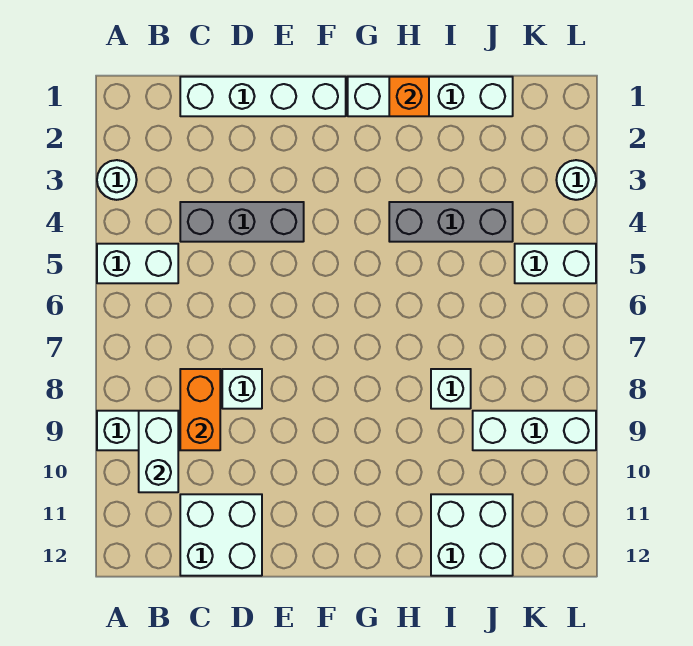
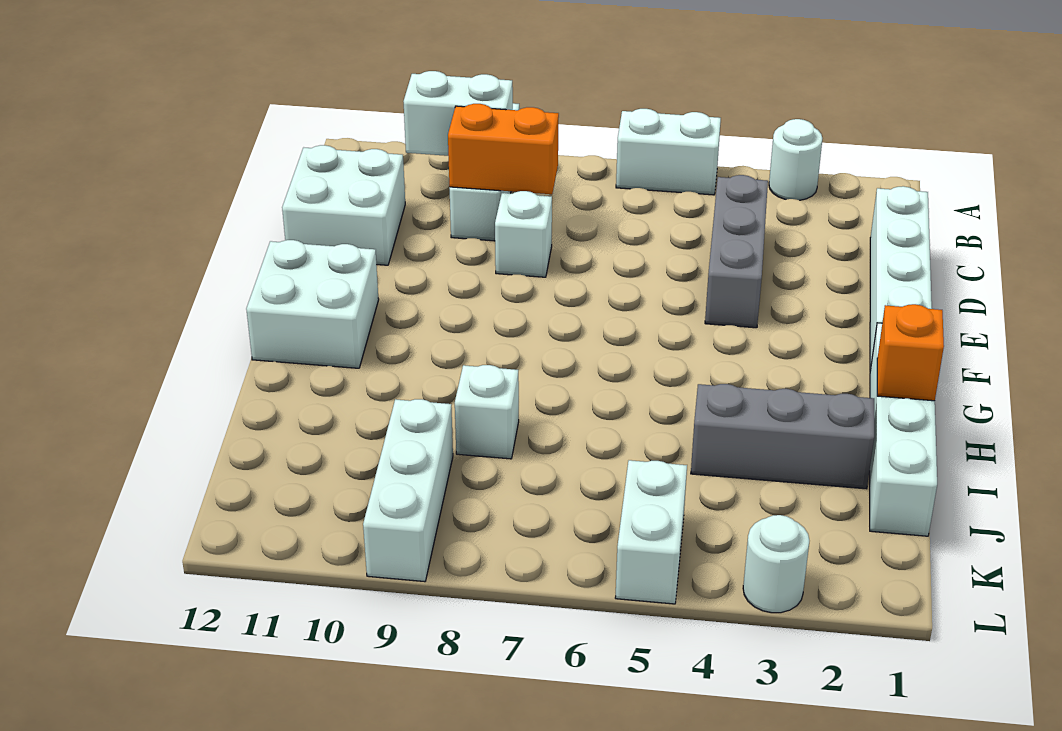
white brick A5:B5 level 1 -> white brick A5:A6 level 1
grey brick H4:J4 level 1 -> grey brick I2:I4 level 1
white brick I11:J12 level 1 -> white brick F11:G12 level 1

